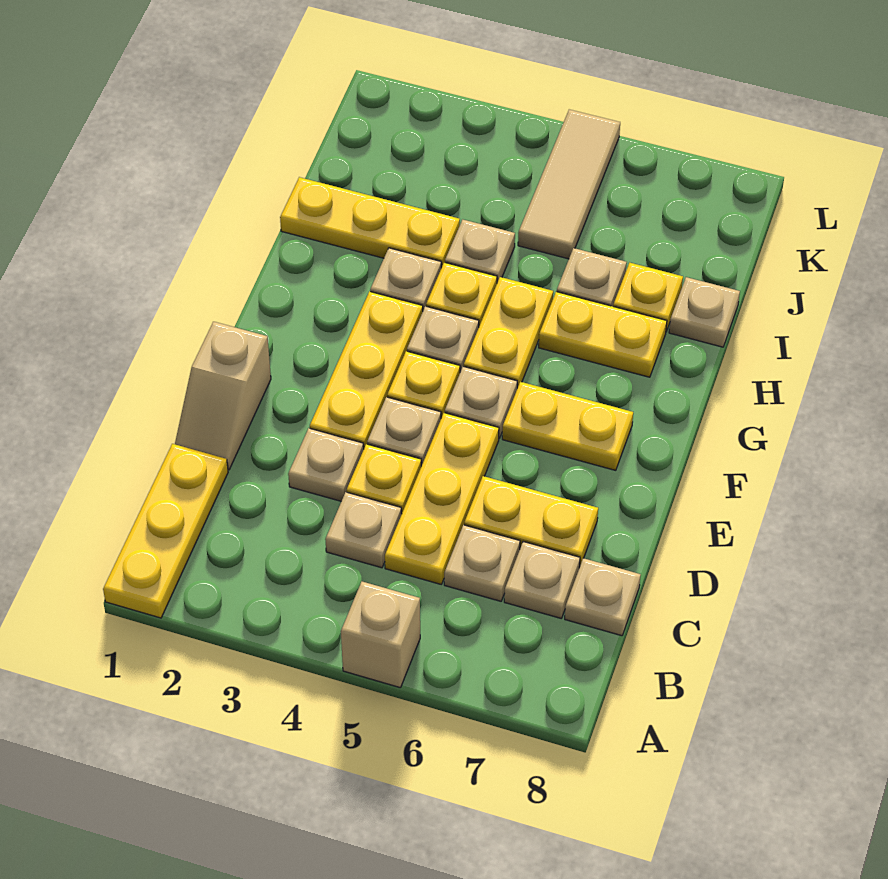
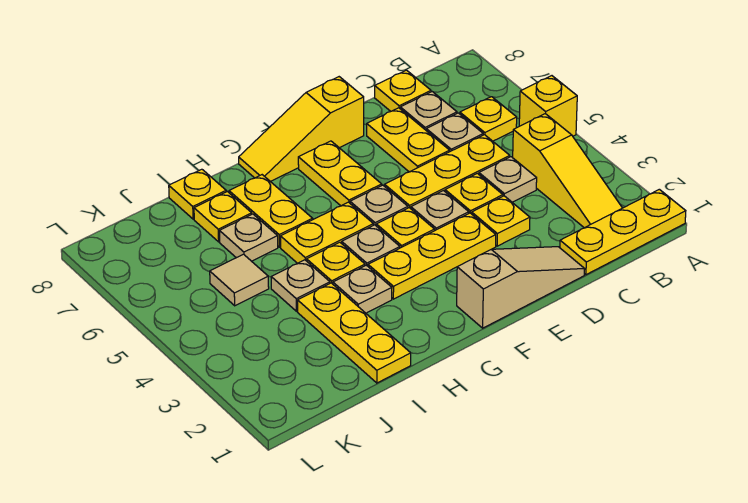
tan brick A5 level 1 -> yellow brick A5 level 1
none -> yellow slope B2:B4 level 1 top 4
none -> yellow plate B6 level 1
tan plate C8 level 1 -> yellow plate C8 level 1
tan slope D1:E1 level 1 top E -> tan slope D1:F1 level 1 top F
tan plate D3 level 1 -> yellow plate D3 level 1
none -> yellow slope E8:G8 level 1 top E
tan plate I8 level 1 -> yellow plate I8 level 1
tan tile J5:L5 level 1 -> tan tile J5 level 1

